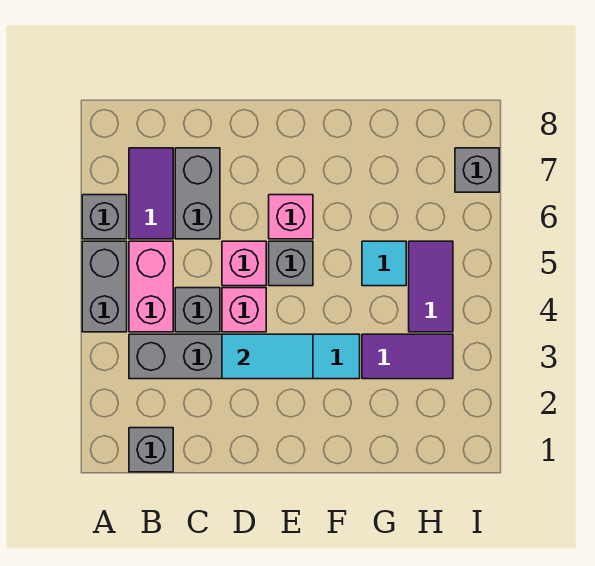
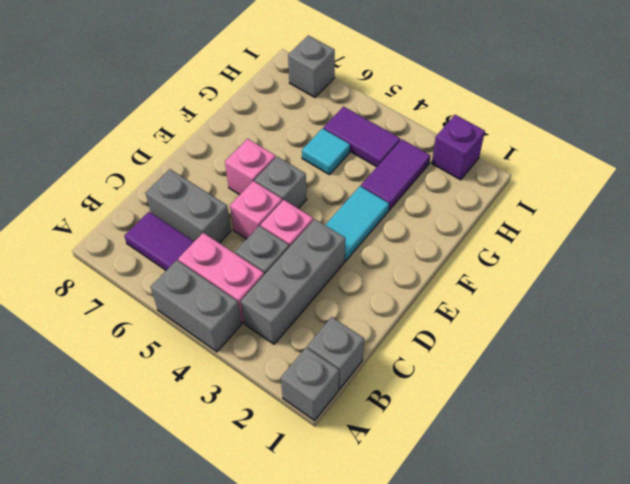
grey brick A6 level 1 -> grey brick A1 level 1
cyan tile D3:E3 level 2 -> none
none -> purple brick I2 level 1

